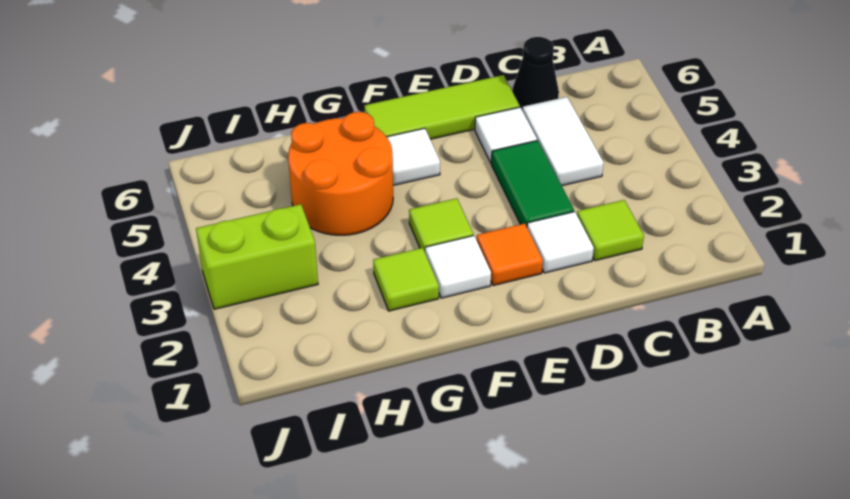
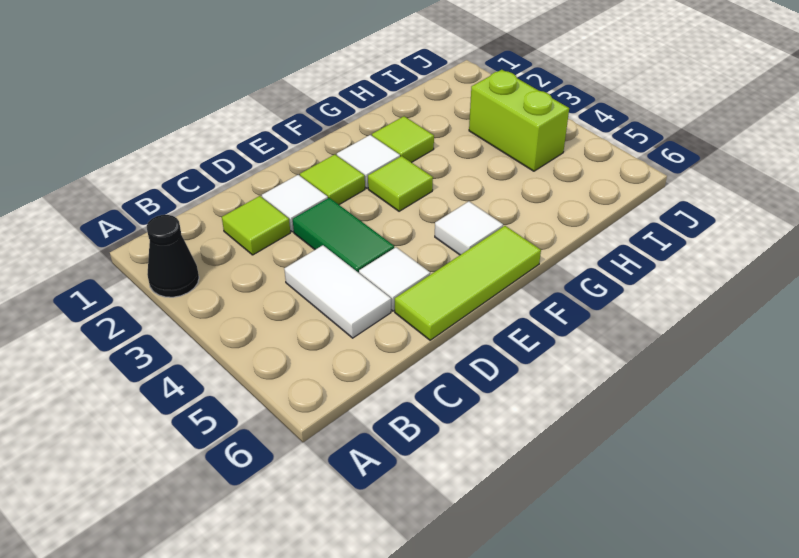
black cone C6 level 1 -> black cone A2 level 1
orange tile E2 level 1 -> lime tile E2 level 1
orange round brick G4:H5 level 1 -> none
lime brick I3:J3 level 1 -> lime brick I3:I4 level 1

